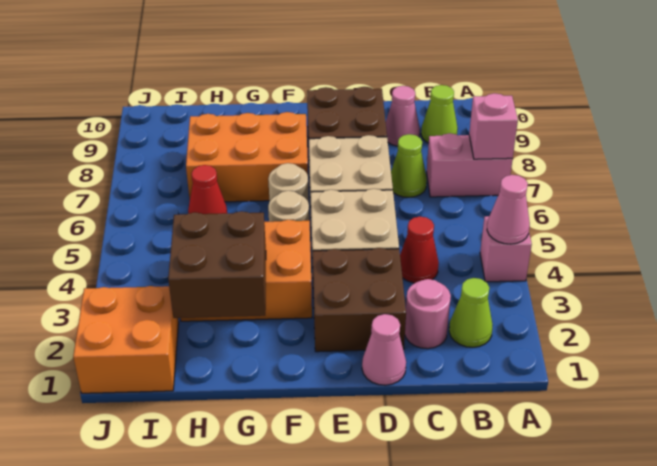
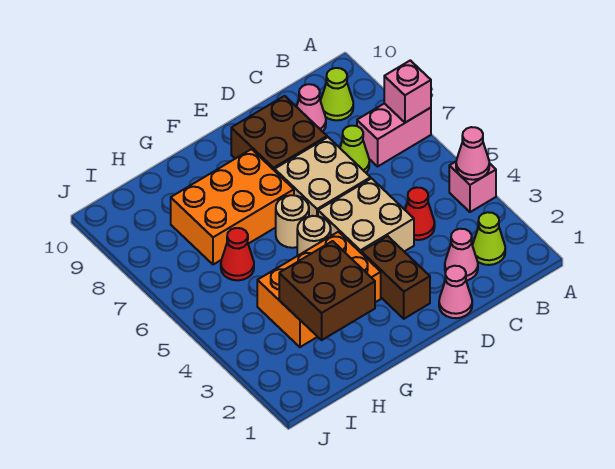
pink round brick C2 level 1 -> pink cone C2 level 1
brown brick D2:E3 level 1 -> brown brick E2:E3 level 1
orange brick I1:J2 level 1 -> none

